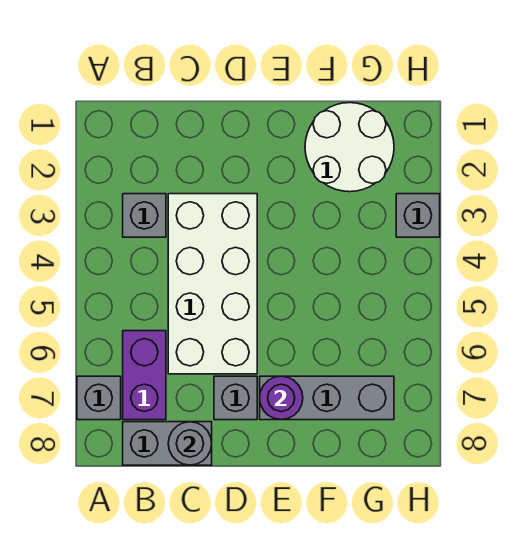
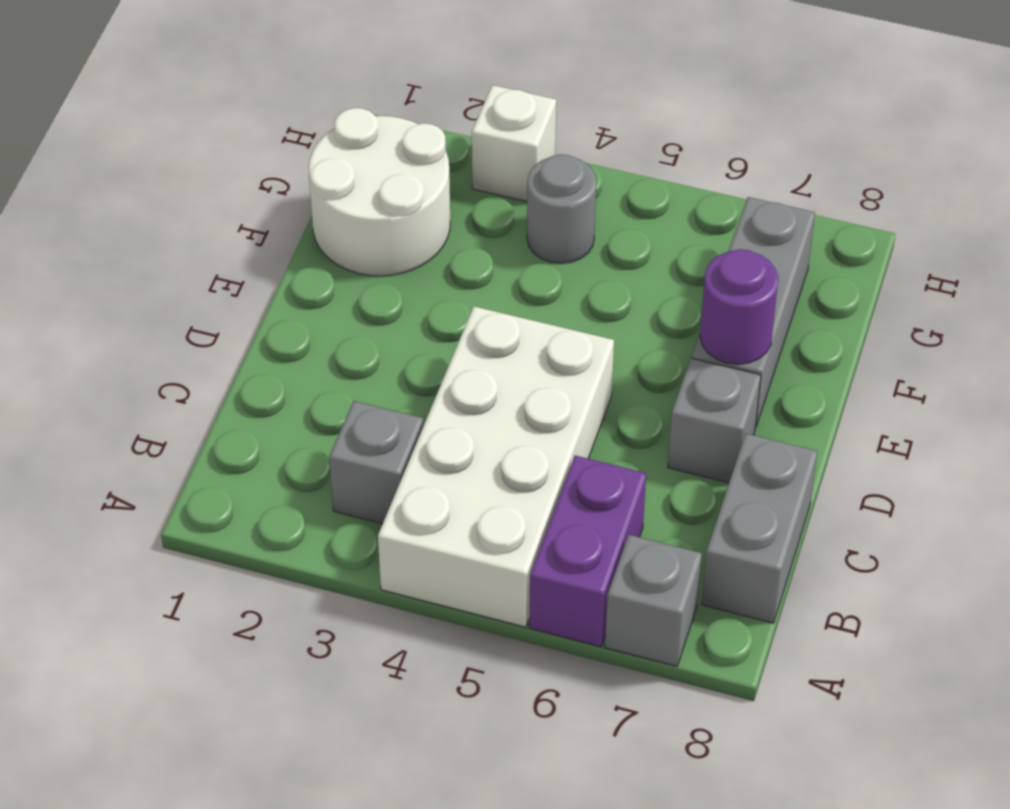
purple brick B6:B7 level 1 -> purple brick A6:B6 level 1
white brick C3:D6 level 1 -> white brick A4:D5 level 1
grey round brick C8 level 2 -> grey round brick G4 level 1
grey brick H3 level 1 -> white brick H3 level 1

